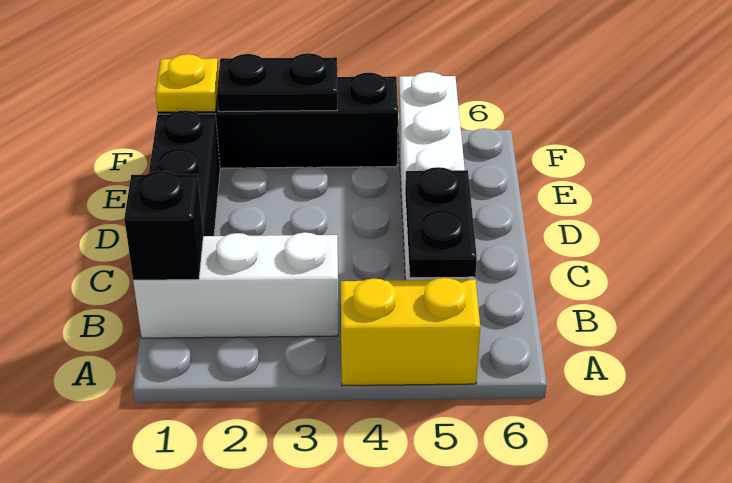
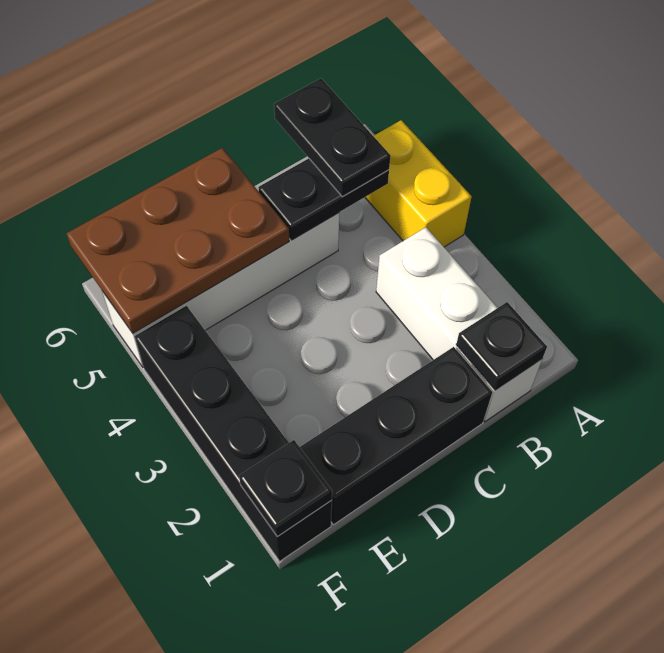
black brick B1 level 2 -> black plate B1 level 2
none -> brown plate D5:F6 level 2
yellow plate F1 level 2 -> black plate F1 level 2
black plate F2:F3 level 2 -> black plate B5:B6 level 3

